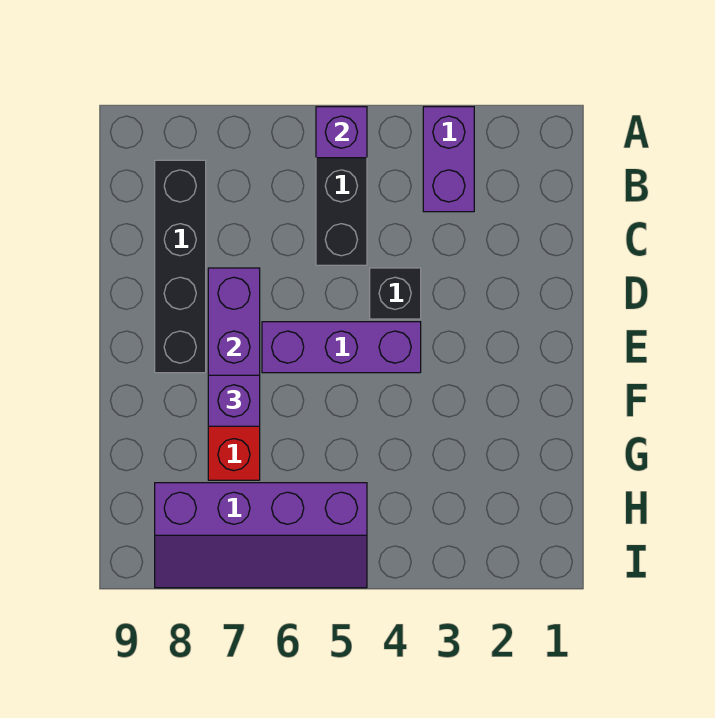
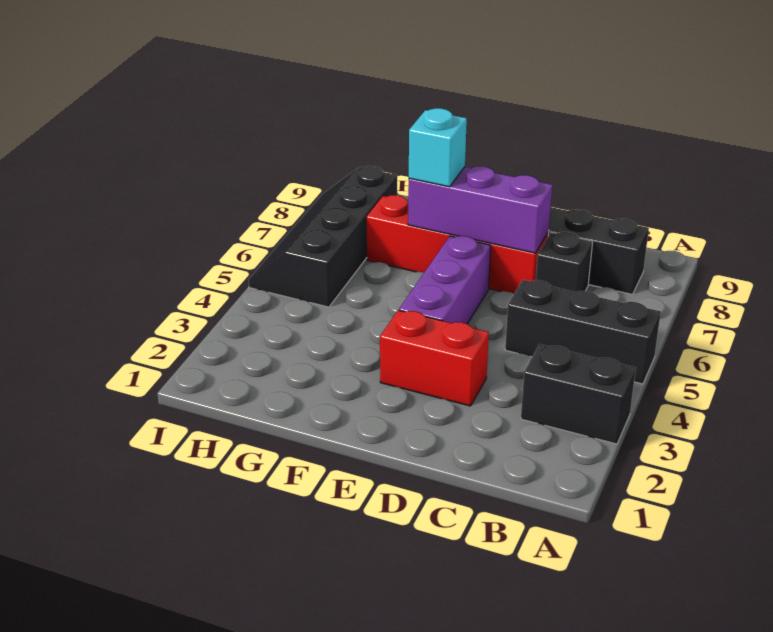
purple brick A3:B3 level 1 -> black brick A3:B3 level 1
purple brick A5 level 2 -> none
none -> red brick D3:E3 level 1
black brick D4 level 1 -> black brick C7 level 1
purple brick F7 level 3 -> cyan brick F7 level 3
purple slope H5:I8 level 1 top H -> black slope H5:I8 level 1 top H

